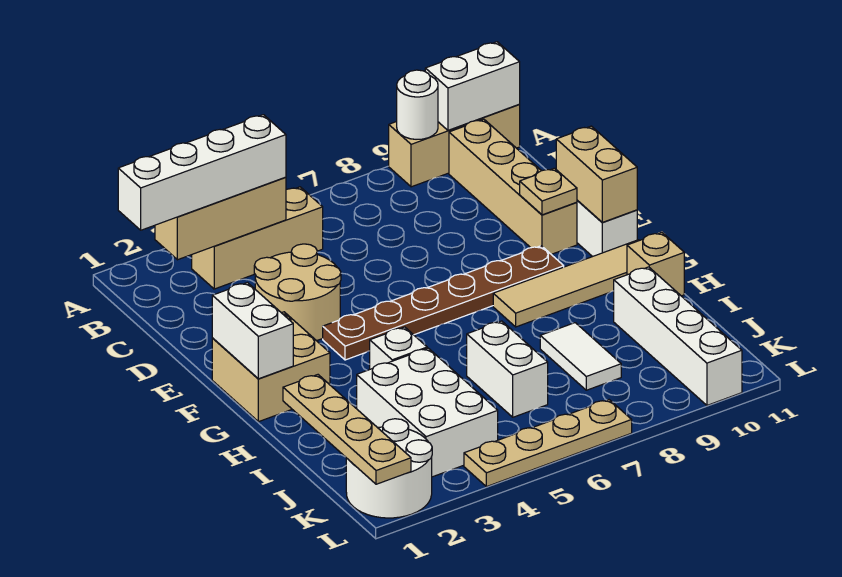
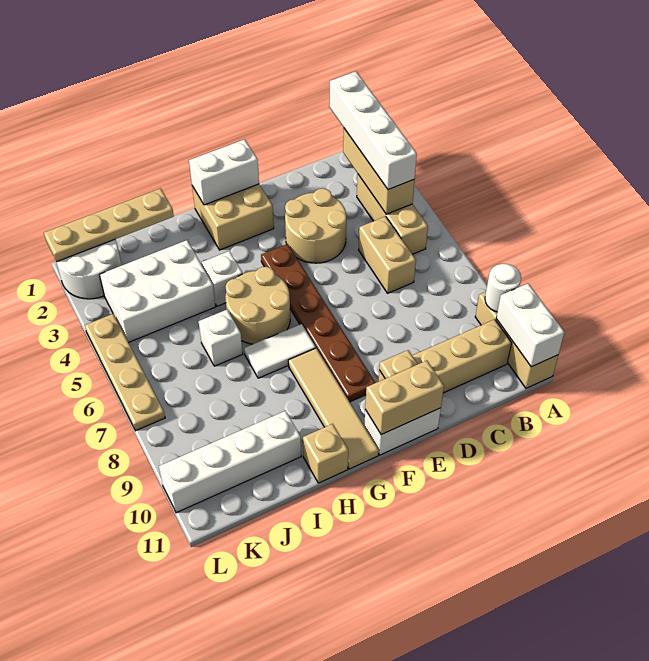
none -> tan brick C5:C6 level 1
none -> tan round brick G5:H6 level 1
white brick I6:J6 level 1 -> white brick I6 level 1
white tile I8:J8 level 1 -> white tile G7:H7 level 1

